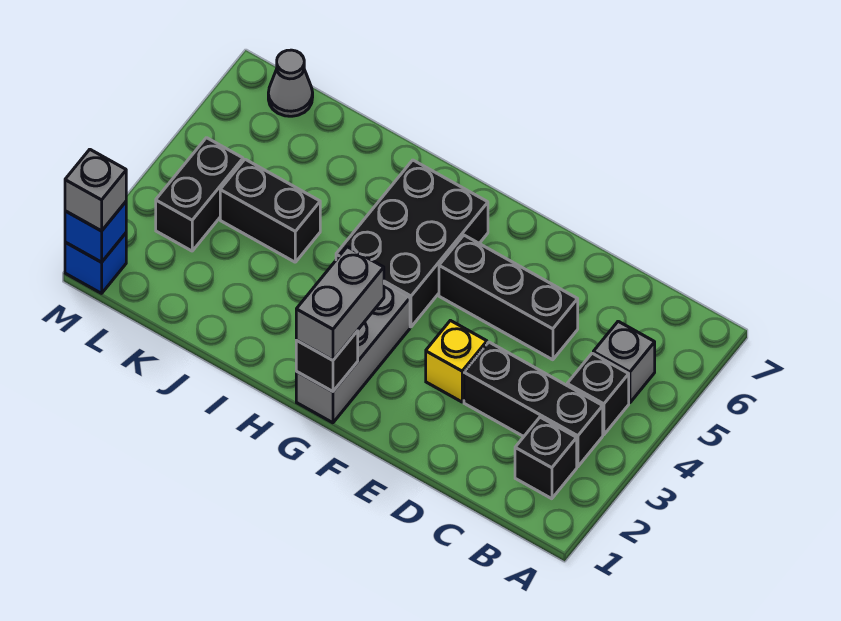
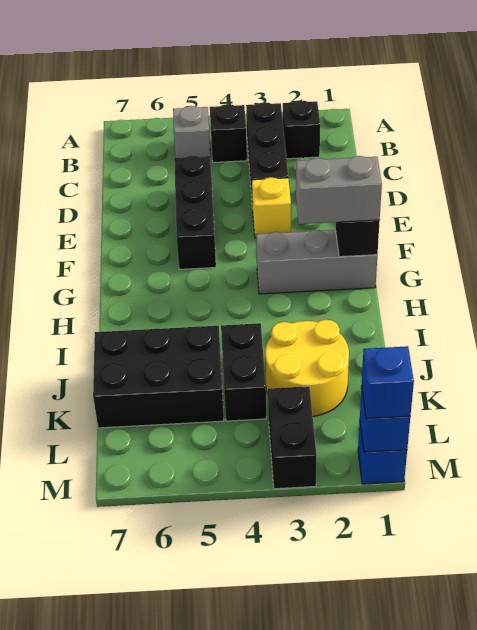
black brick G4:H6 level 1 -> black brick J5:K7 level 1
none -> yellow round brick J2:K3 level 1
black brick L3:L4 level 1 -> black brick L3:M3 level 1
grey cone L7 level 1 -> none
grey brick M1 level 3 -> blue brick M1 level 3

